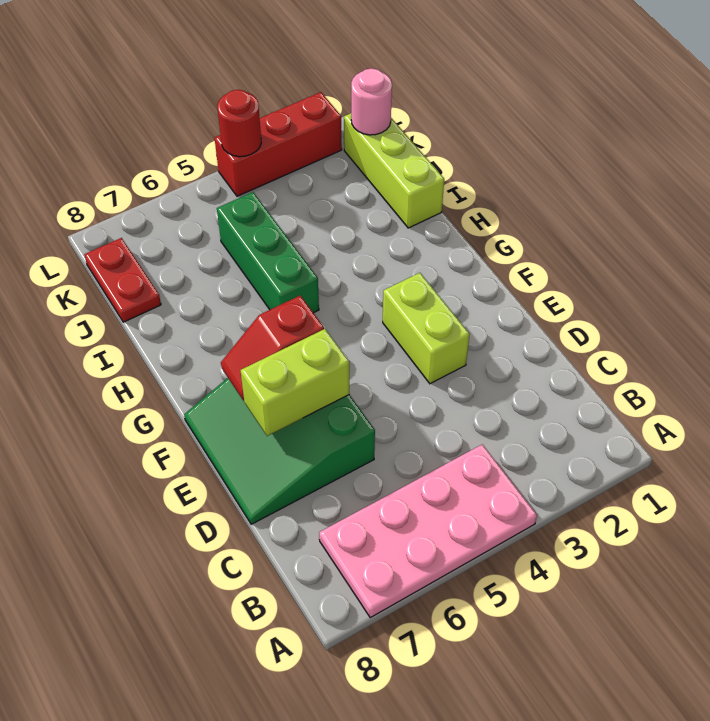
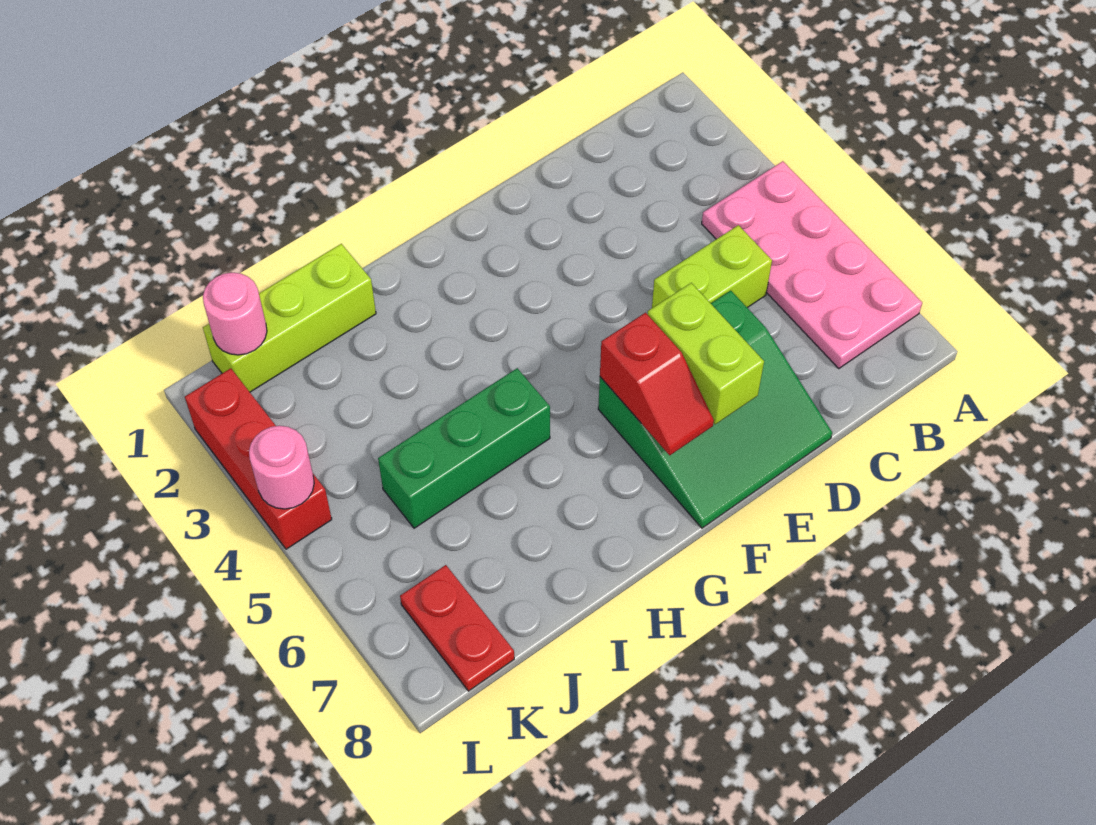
lime brick E3:F3 level 1 -> lime brick C5:D5 level 1
red plate J8:K8 level 1 -> red plate K7:K8 level 1
red round brick L4 level 2 -> pink round brick L4 level 2

